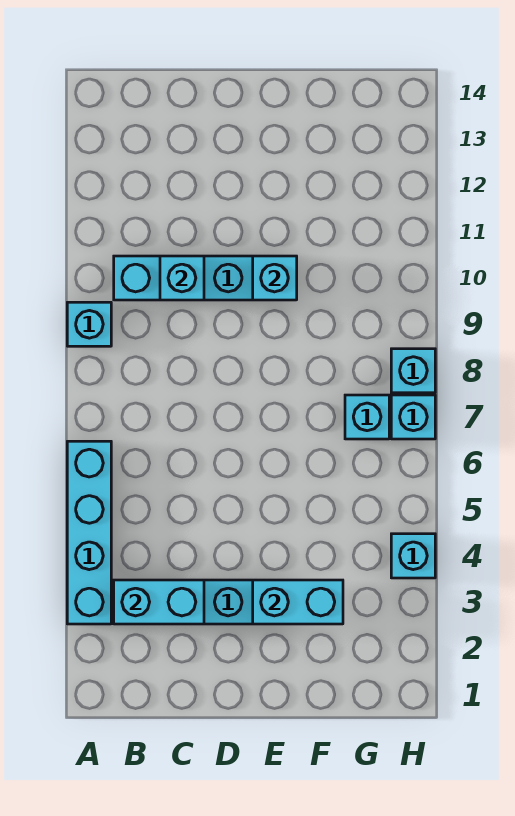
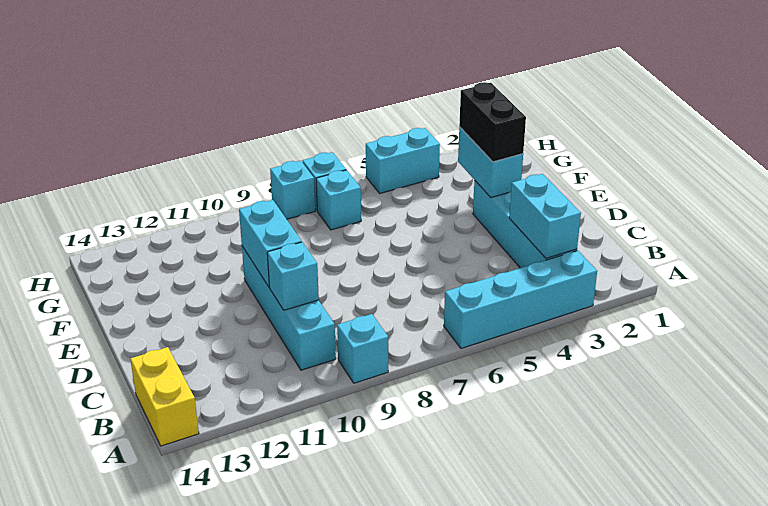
none -> yellow brick A14:B14 level 1
none -> black brick E3:F3 level 3
cyan brick E10 level 2 -> cyan brick D10:E10 level 2
cyan brick H4 level 1 -> cyan brick H4:H5 level 1

